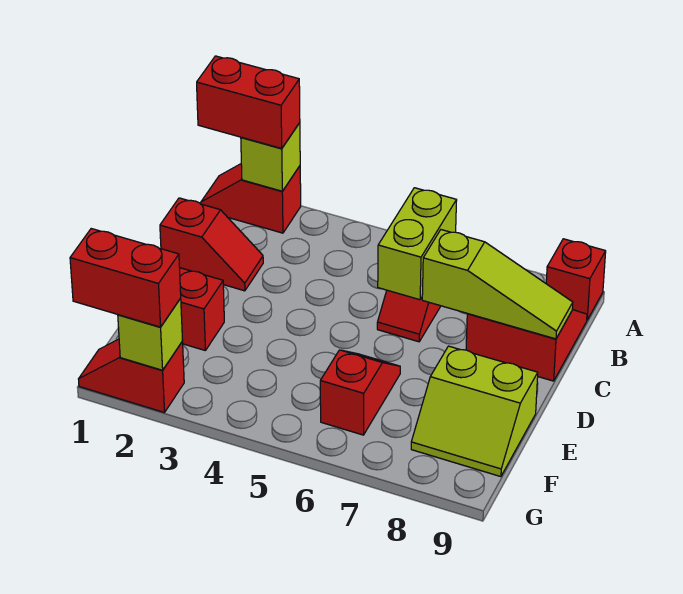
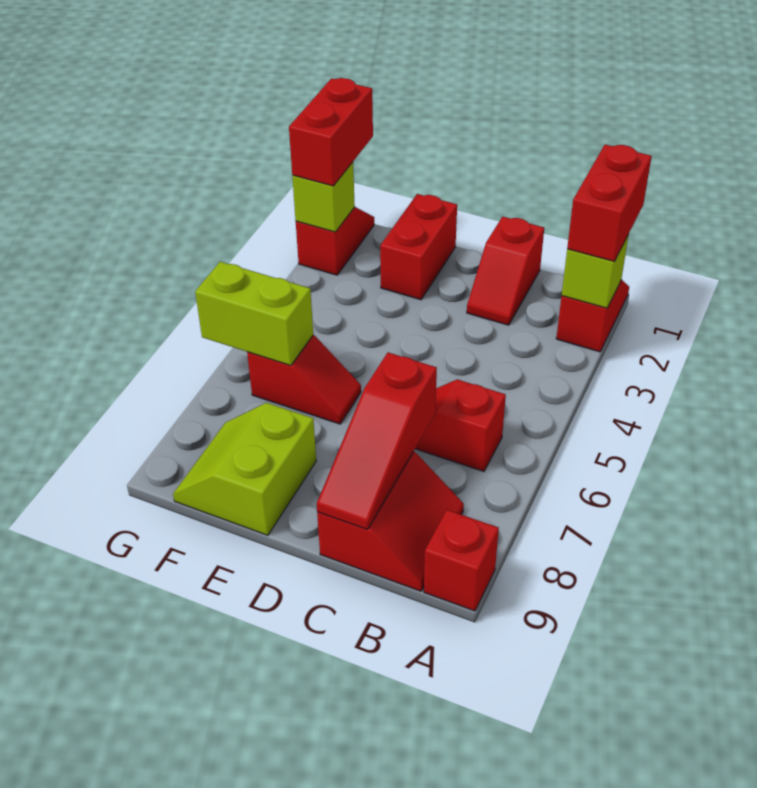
lime brick B6:C6 level 2 -> lime brick F6:G6 level 2
lime slope C7:C9 level 2 top 7 -> red slope C7:C9 level 2 top 7

